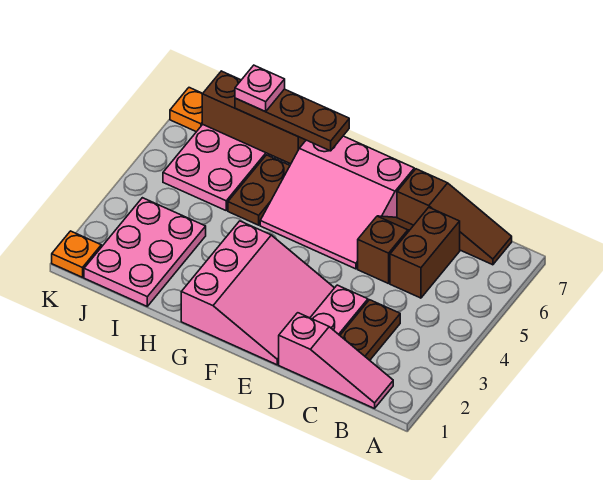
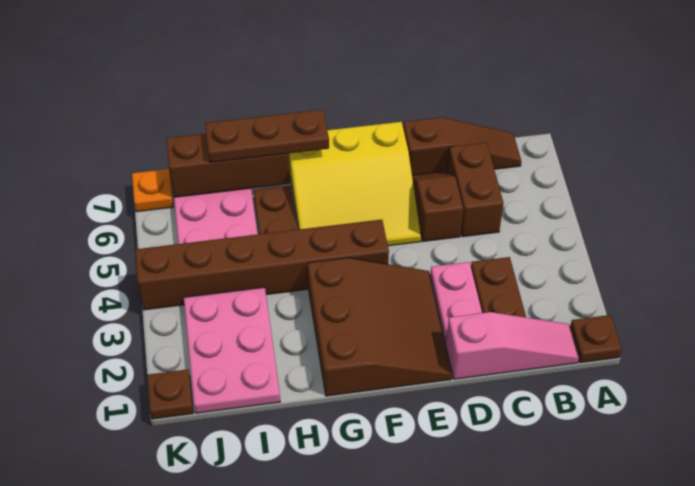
none -> brown plate A1 level 1
pink slope E1:G3 level 1 top G -> brown slope E1:G3 level 1 top G
pink slope E5:G7 level 1 top 7 -> yellow slope E5:G7 level 1 top 7
none -> brown brick F4:K4 level 1
pink plate I7 level 4 -> none
orange plate K1 level 1 -> brown plate K1 level 1

